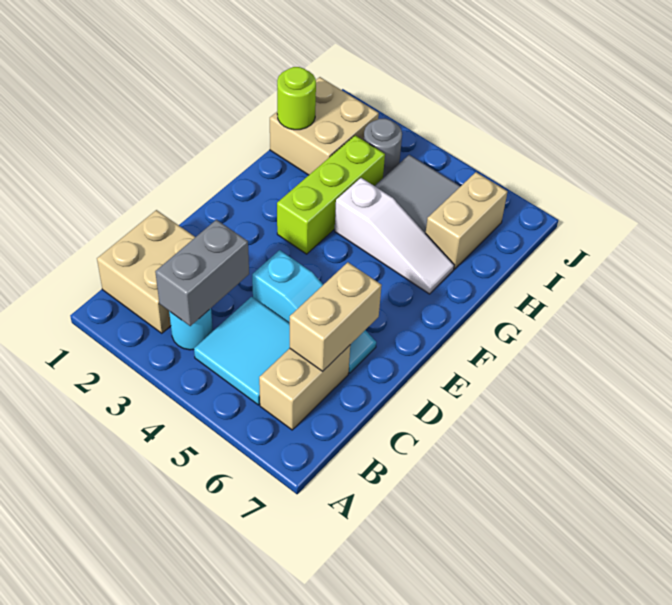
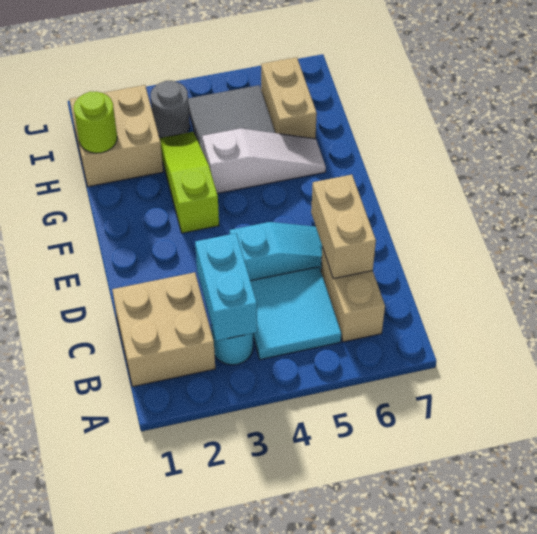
grey brick B3:C3 level 2 -> cyan brick B3:C3 level 2
lime brick F3:H3 level 1 -> lime slope F3:H3 level 1 top F

